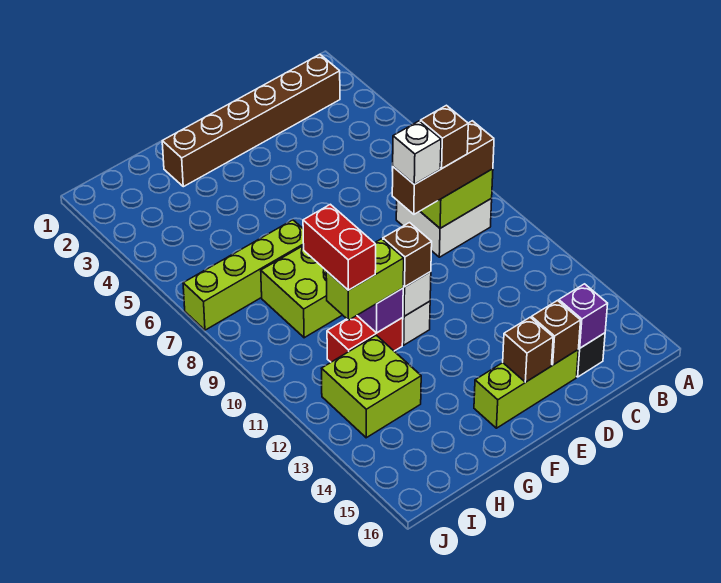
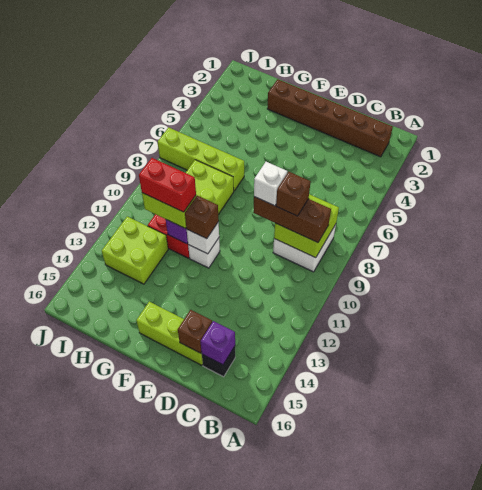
brown brick E15 level 2 -> none
red brick H10:H11 level 4 -> red brick G11:H11 level 4

